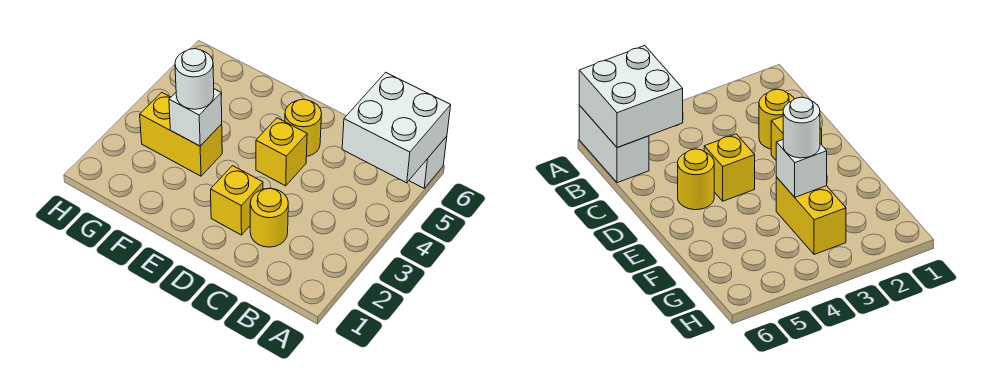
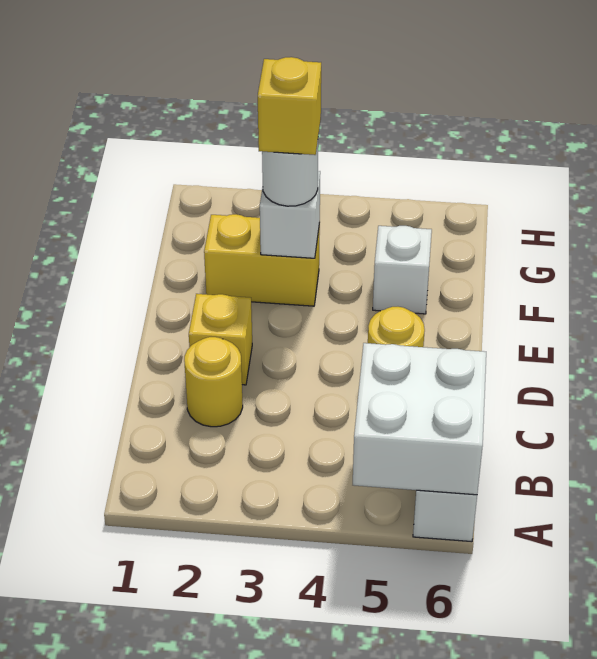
yellow brick D4 level 1 -> yellow brick F3 level 4
yellow brick F3:G3 level 1 -> yellow brick F2:F3 level 1
none -> white brick F5 level 1

